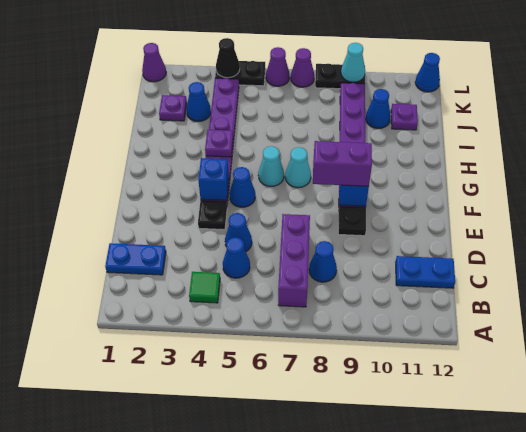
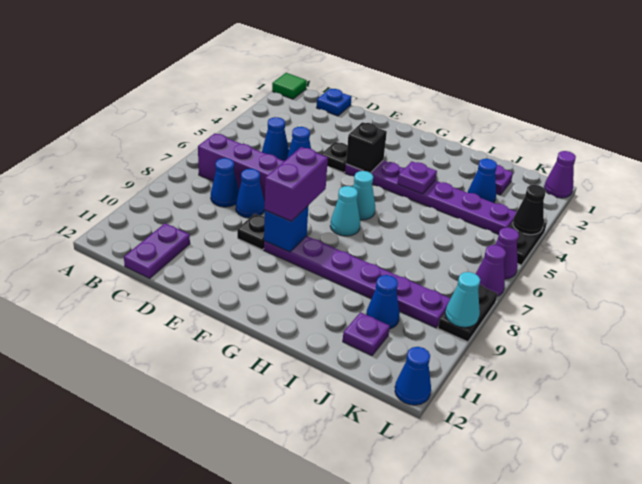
green tile B4 level 1 -> green tile A1 level 1
blue plate C1:C2 level 1 -> blue plate C1 level 1
blue plate C11:C12 level 1 -> purple plate C11:C12 level 1
blue brick F4 level 2 -> black brick F4 level 2
blue cone F5 level 1 -> blue cone D8 level 1

